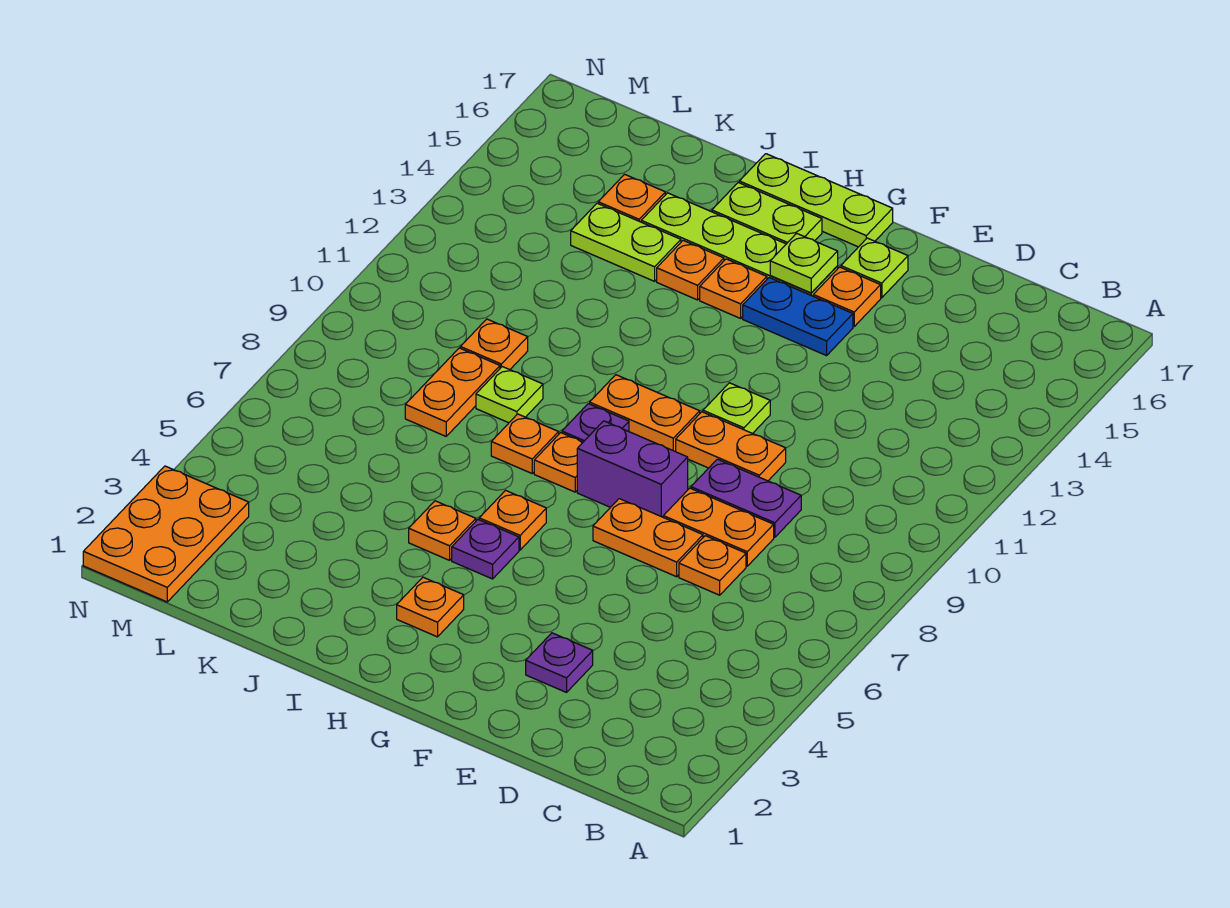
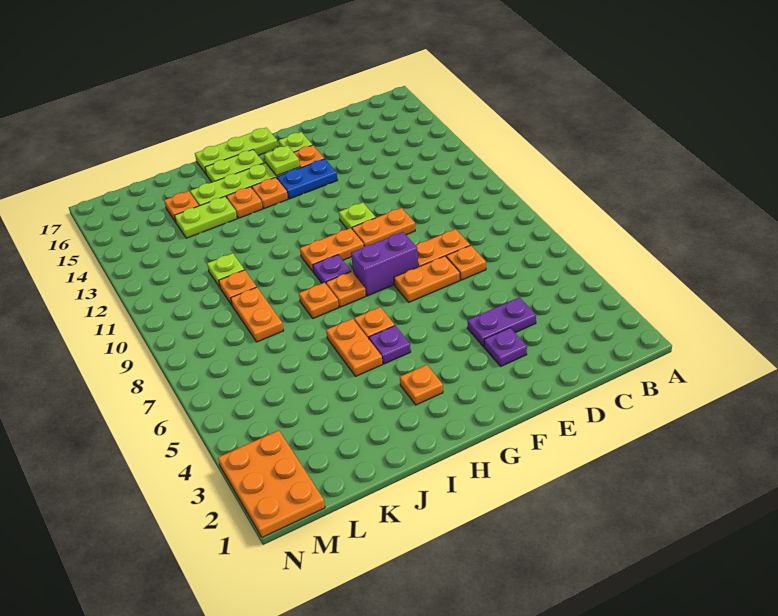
purple plate D9:E9 level 1 -> purple plate D4:E4 level 1
orange plate I5 level 1 -> orange plate I5:I6 level 1
lime plate J9 level 1 -> lime plate K11 level 1

